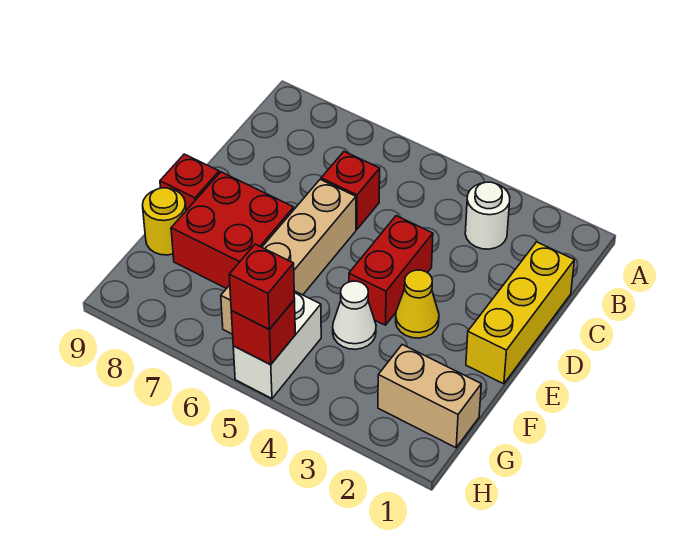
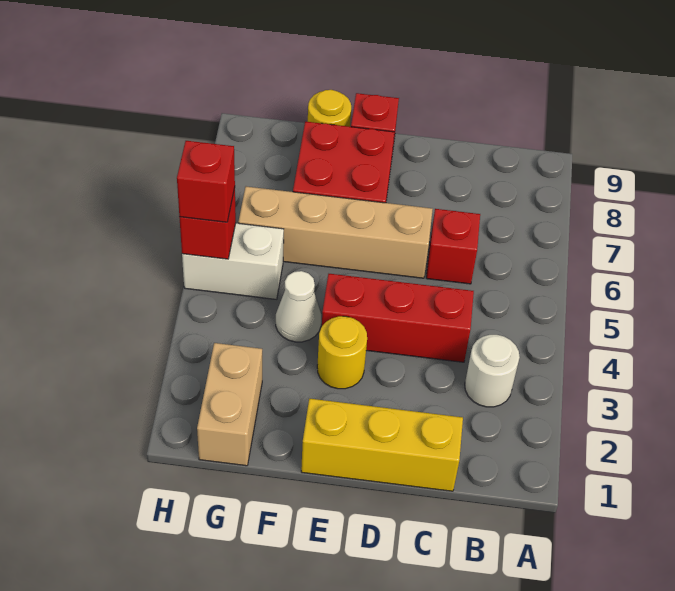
red brick D4:E4 level 1 -> red brick C4:E4 level 1
yellow cone E3 level 1 -> yellow round brick E3 level 1

